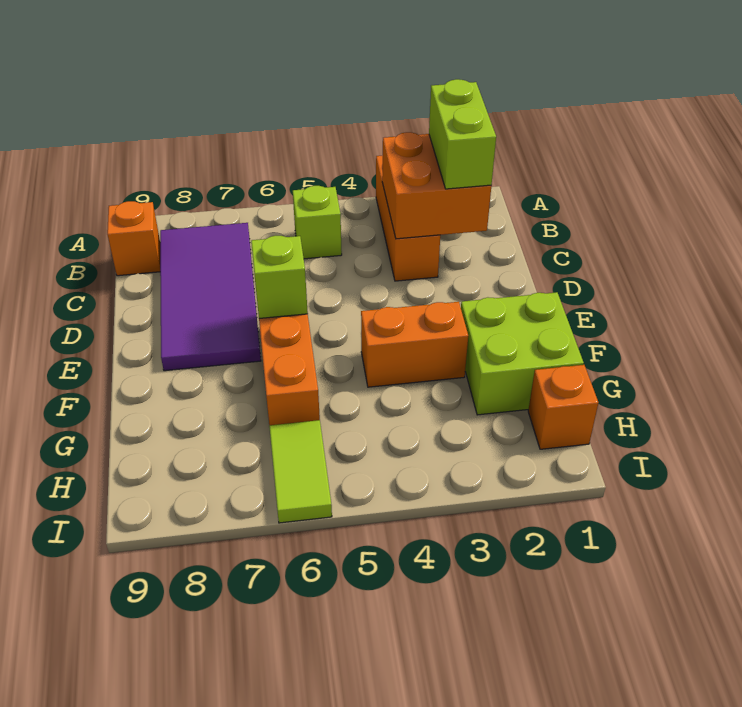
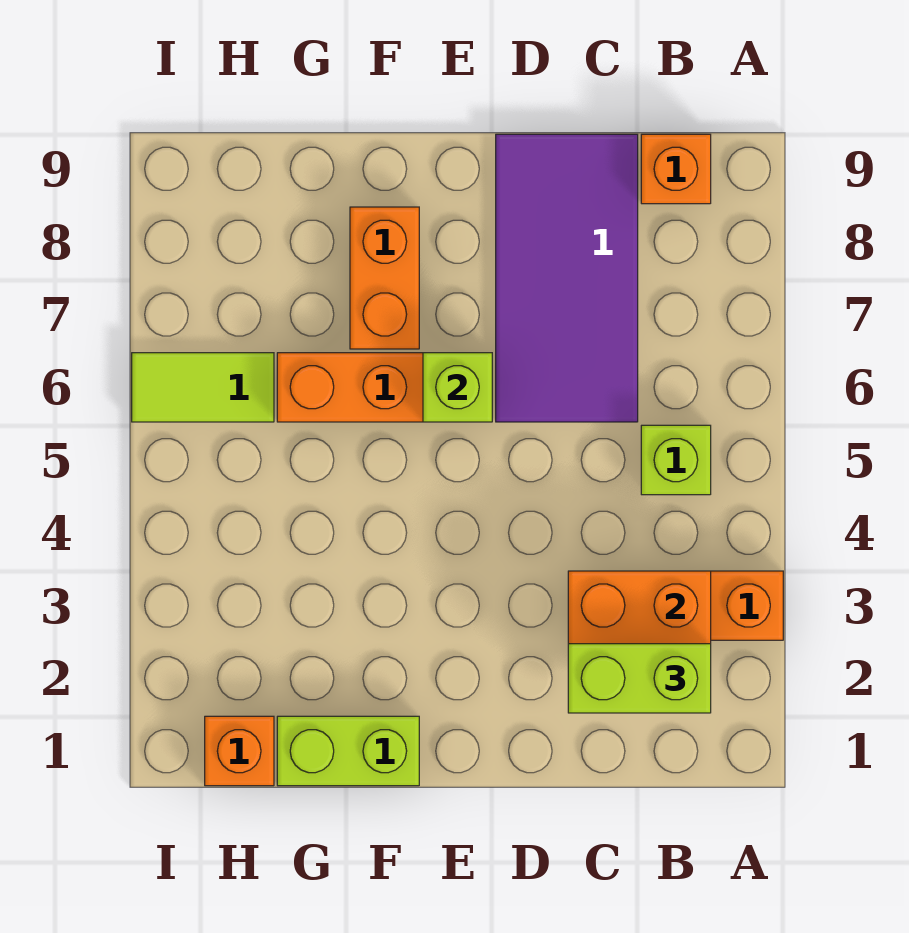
purple tile B7:E8 level 1 -> purple tile C6:D9 level 1
lime brick F1:G2 level 1 -> lime brick F1:G1 level 1
orange brick F3:F4 level 1 -> orange brick F7:F8 level 1

